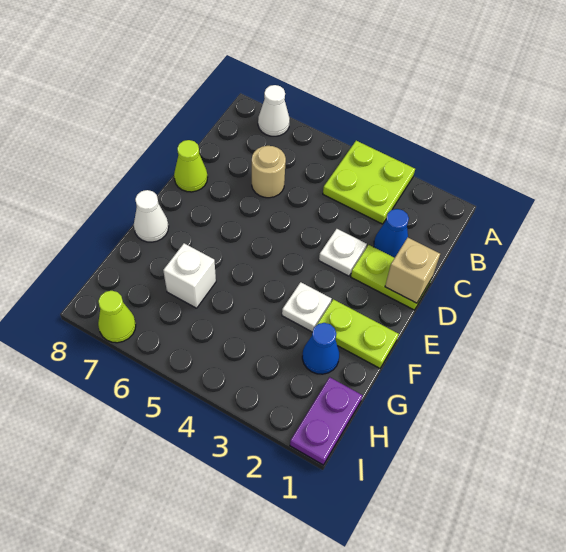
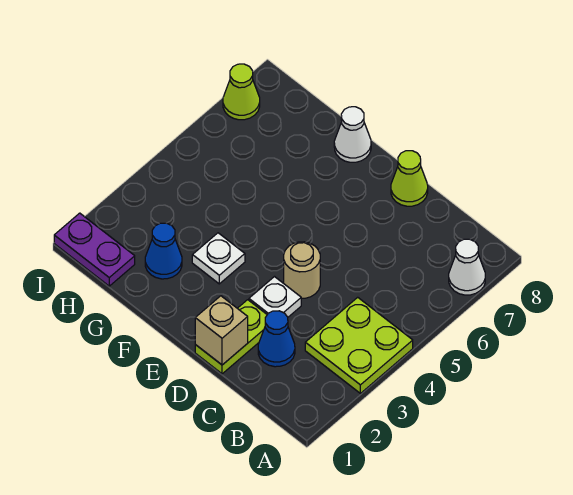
tan round brick C6 level 1 -> tan round brick D4 level 1
lime plate F1:F2 level 1 -> none
white brick G6 level 1 -> none

